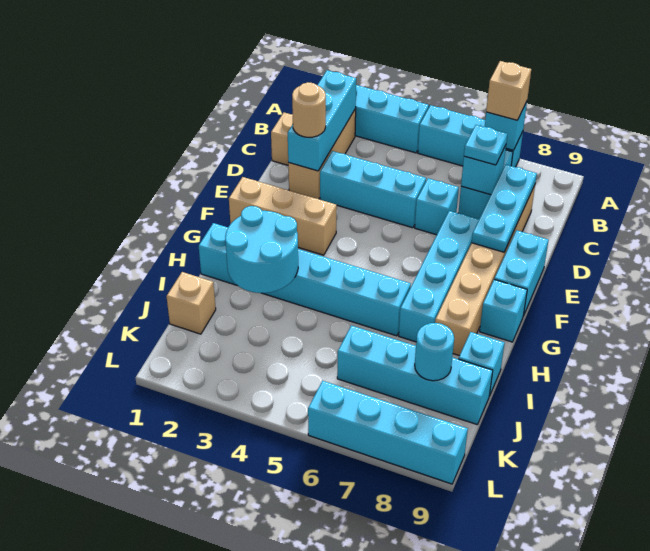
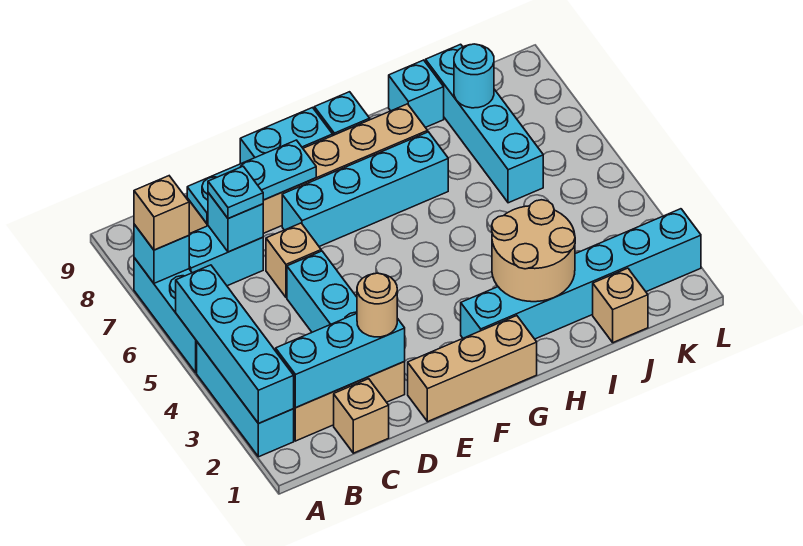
cyan brick D6 level 1 -> tan brick D6 level 1
tan brick F1:F3 level 1 -> tan brick E1:G1 level 1
cyan brick H1:H6 level 1 -> cyan brick G2:L2 level 1
cyan round brick H2:I3 level 2 -> tan round brick H2:I3 level 2
cyan brick L6:L9 level 1 -> cyan brick A2:A5 level 2

